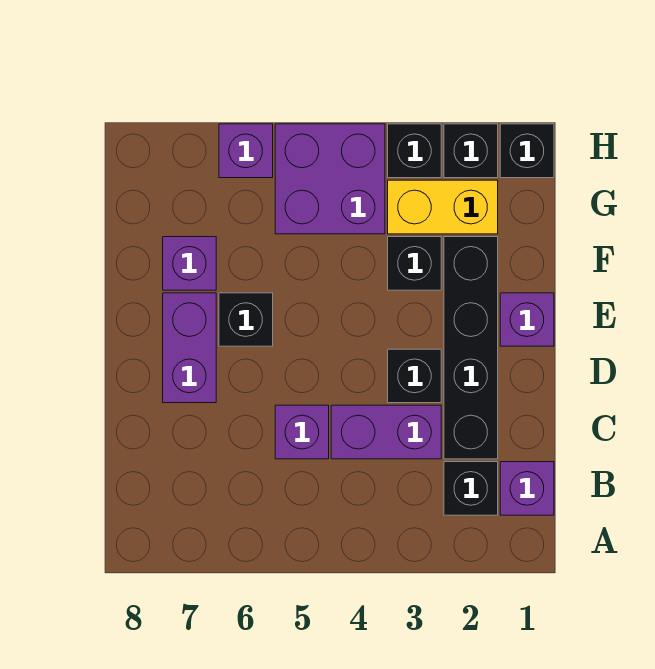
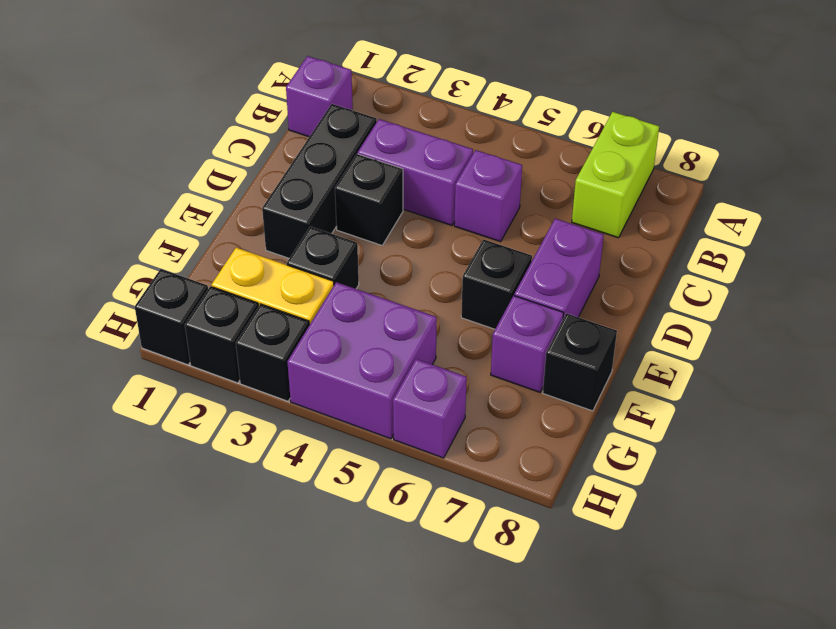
none -> lime brick A7:B7 level 1
black brick B2 level 1 -> black brick F8 level 1
black brick C2:F2 level 1 -> black brick C2:E2 level 1
purple brick E1 level 1 -> none

